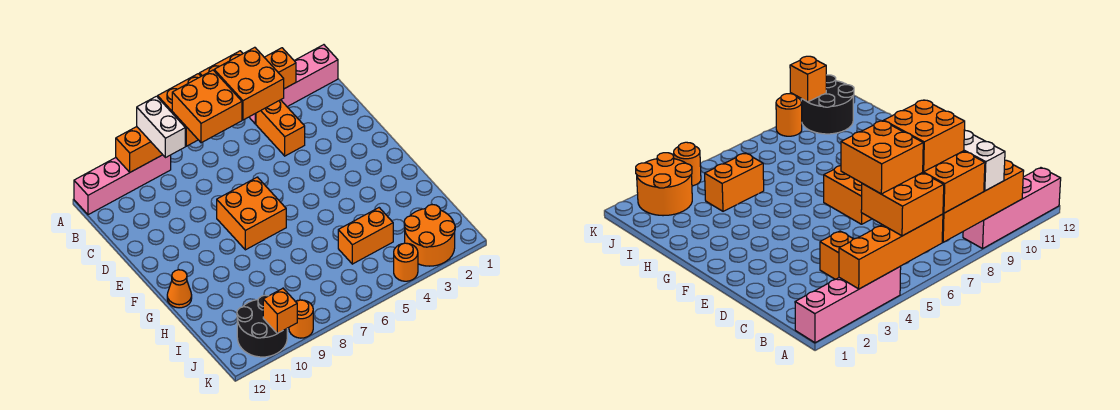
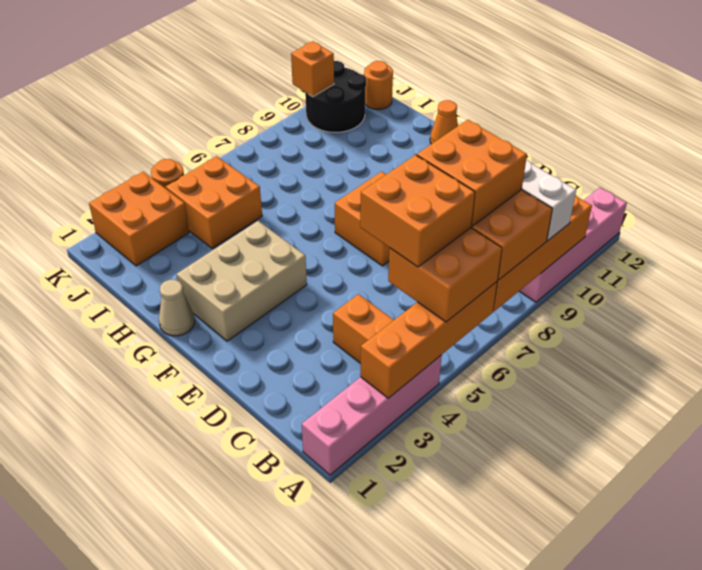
none -> tan brick F2:G4 level 1
none -> tan cone G1 level 1
orange brick I4:I5 level 1 -> orange brick I4:J5 level 1
orange round brick J2:K3 level 1 -> orange brick J2:K3 level 1
orange round brick K9 level 1 -> orange round brick J12 level 1

